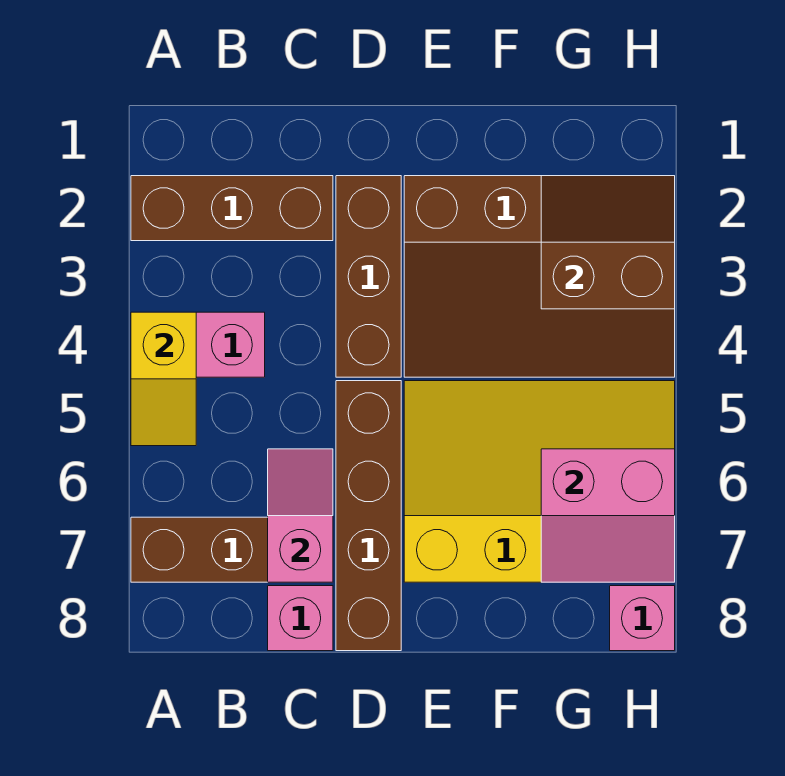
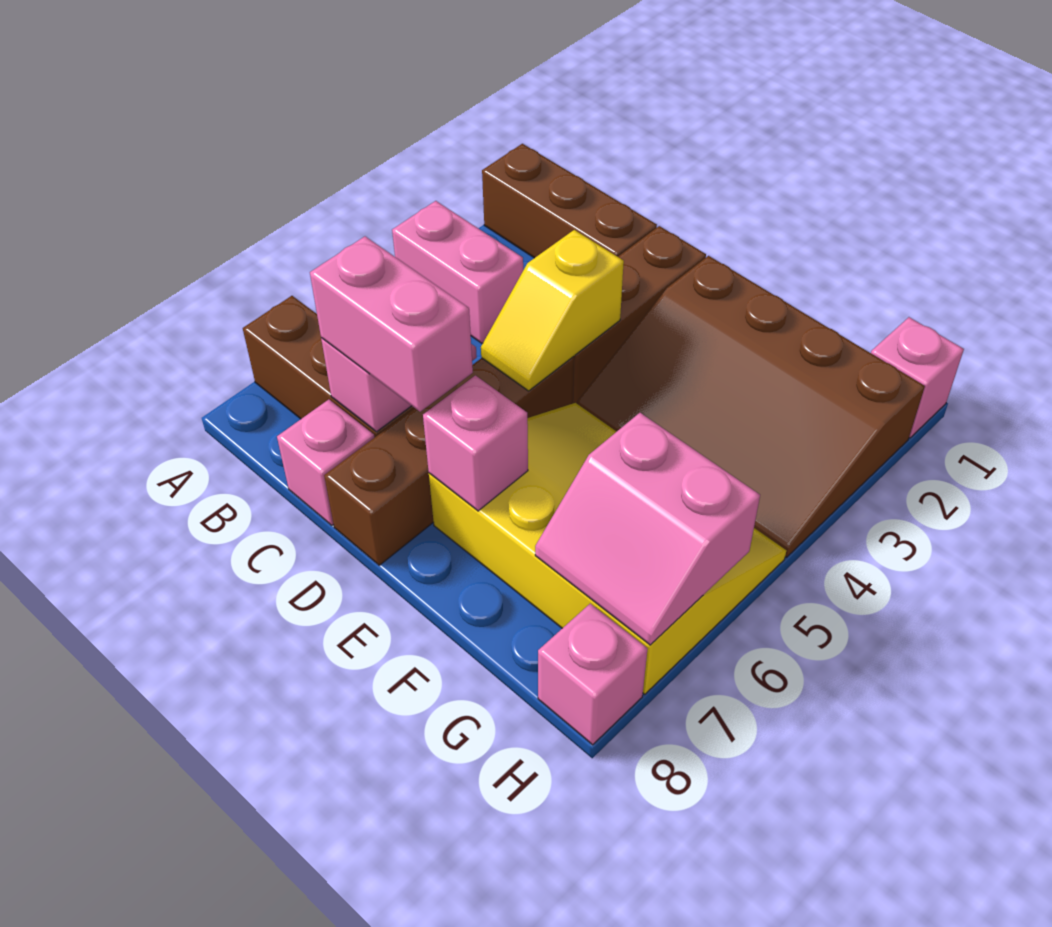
yellow slope A4:A5 level 2 top 4 -> yellow slope D4:D5 level 2 top 4
none -> pink brick C7:D7 level 3
none -> pink brick E7 level 2
brown slope G2:H3 level 2 top 3 -> none
none -> pink brick H1 level 1

